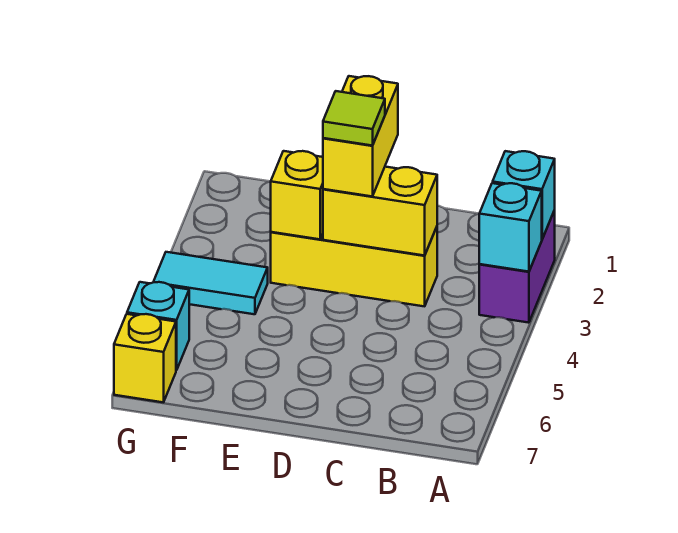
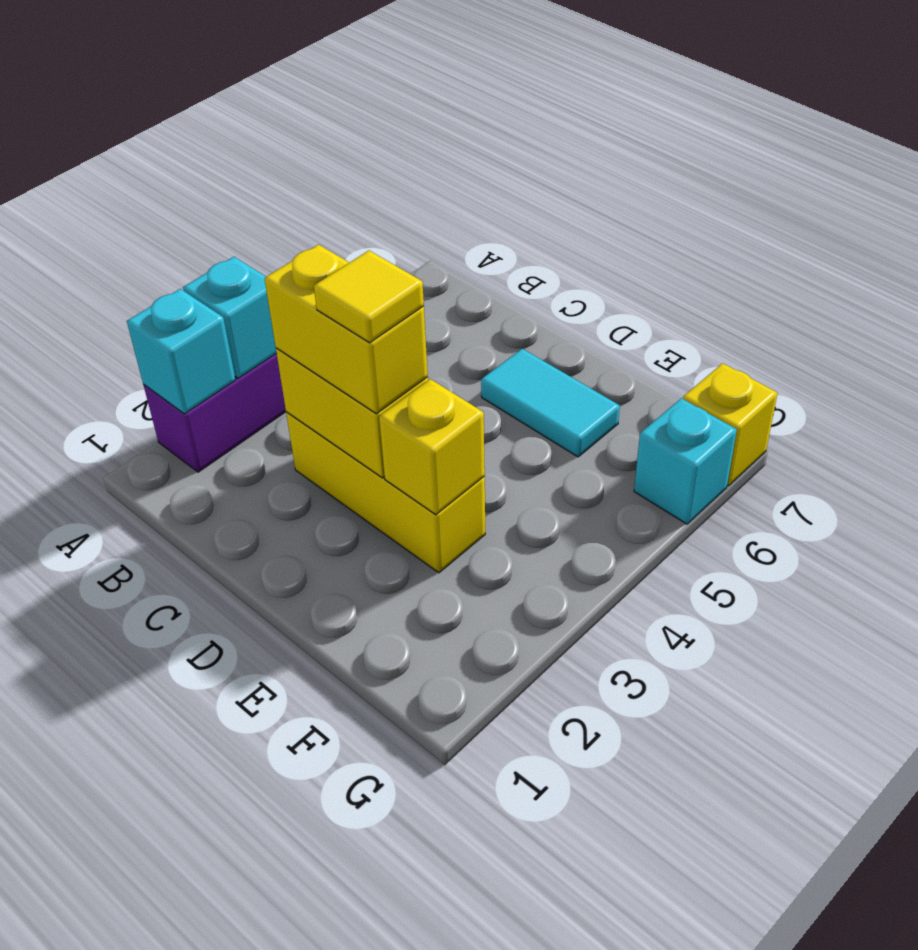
yellow brick D2:D3 level 3 -> yellow brick C3:D3 level 3
lime tile D3 level 4 -> yellow tile D3 level 4
cyan tile F4:G4 level 1 -> cyan tile D6:E6 level 1

